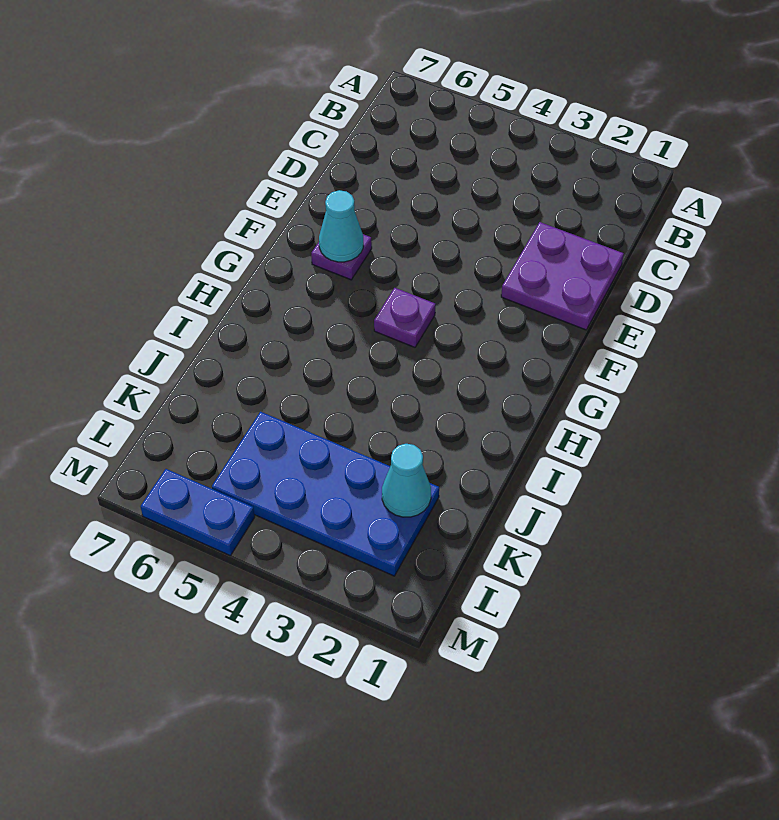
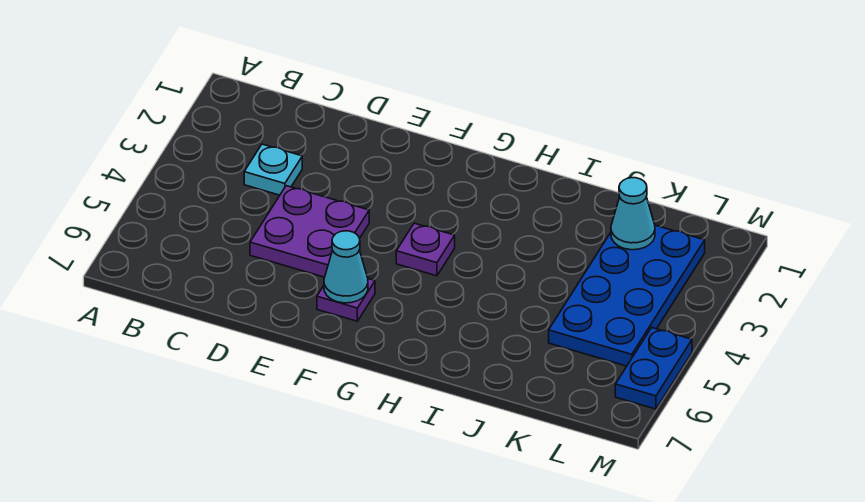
none -> cyan plate C3 level 1
purple plate D1:E2 level 1 -> purple plate D4:E5 level 1

